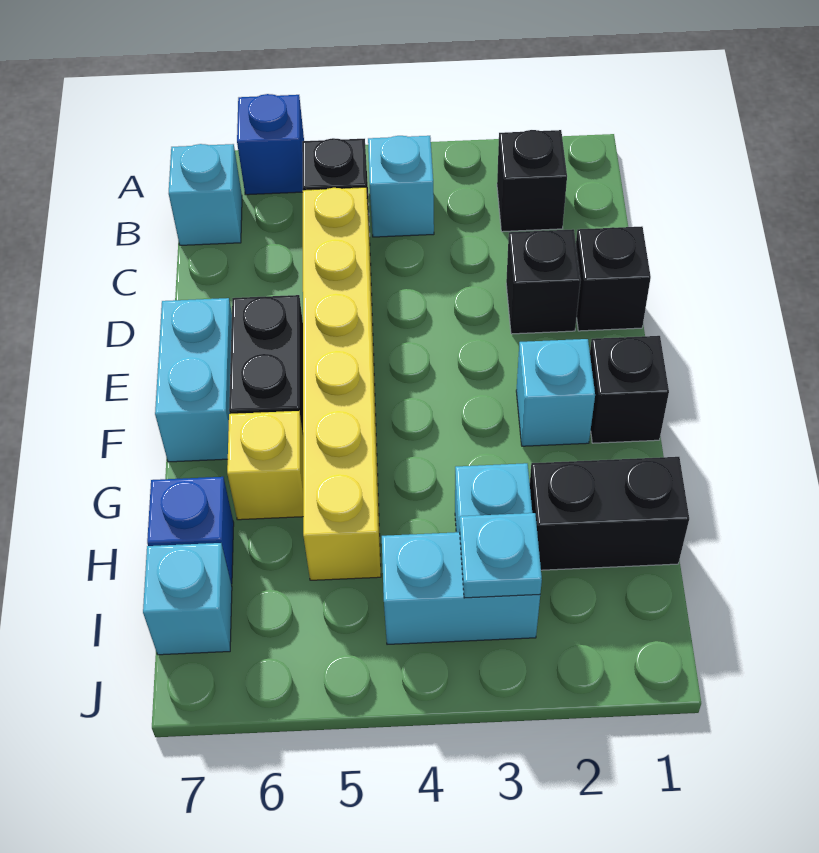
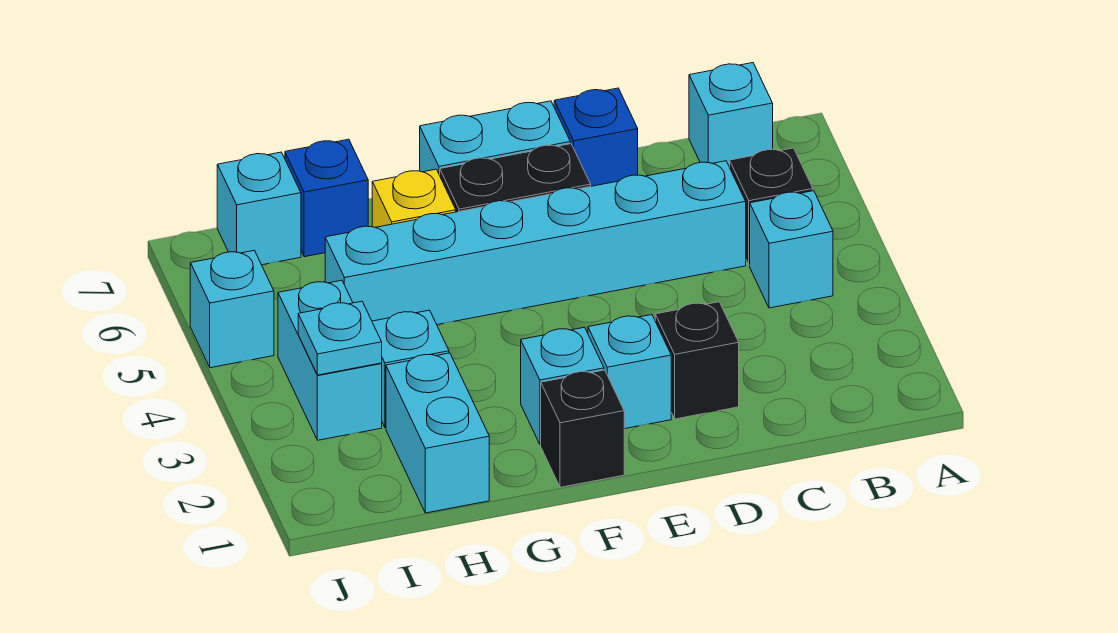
blue brick A6 level 1 -> blue brick D7 level 1
black brick B2 level 1 -> none
yellow brick C5:H5 level 1 -> cyan brick C5:H5 level 1
black brick D1 level 1 -> none
none -> cyan brick E2 level 1
black brick H1:H2 level 1 -> cyan brick H1:H2 level 1
none -> cyan brick J5 level 1

